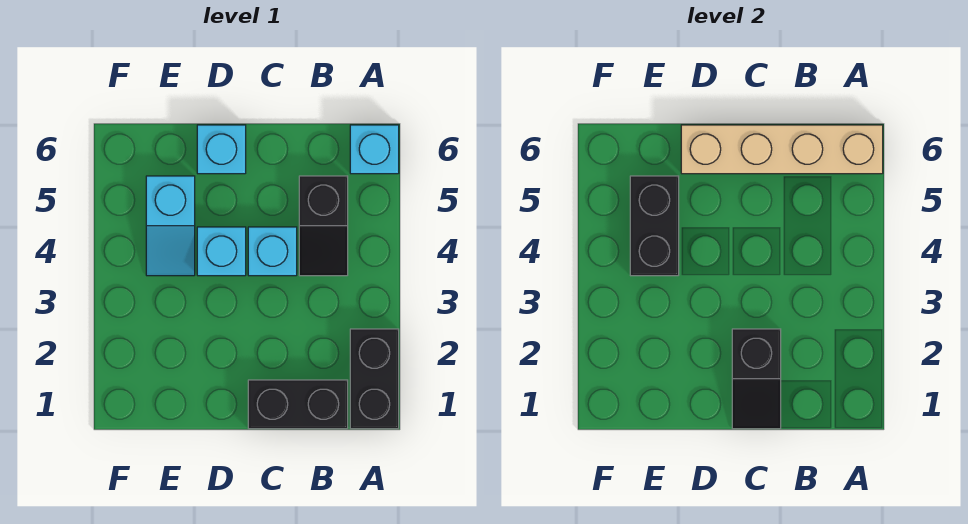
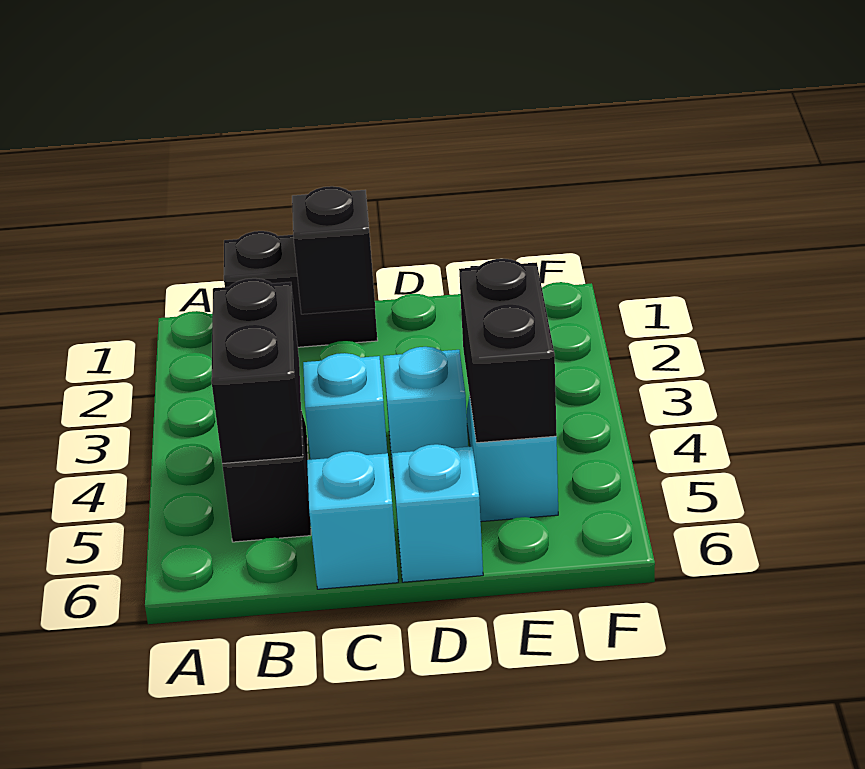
black brick A1:A2 level 1 -> black brick B4:B5 level 2
cyan brick A6 level 1 -> cyan brick C6 level 1
tan brick A6:D6 level 2 -> none

